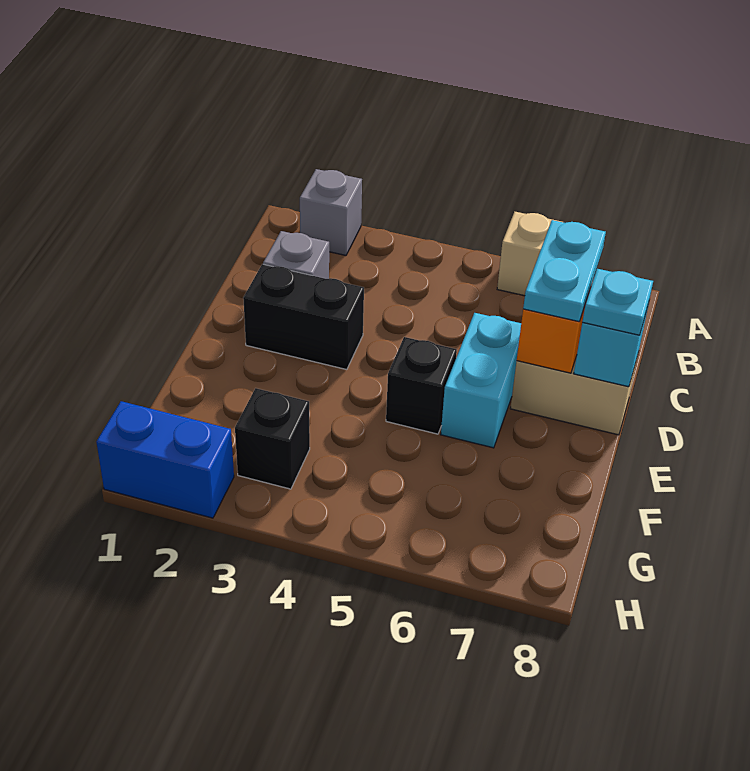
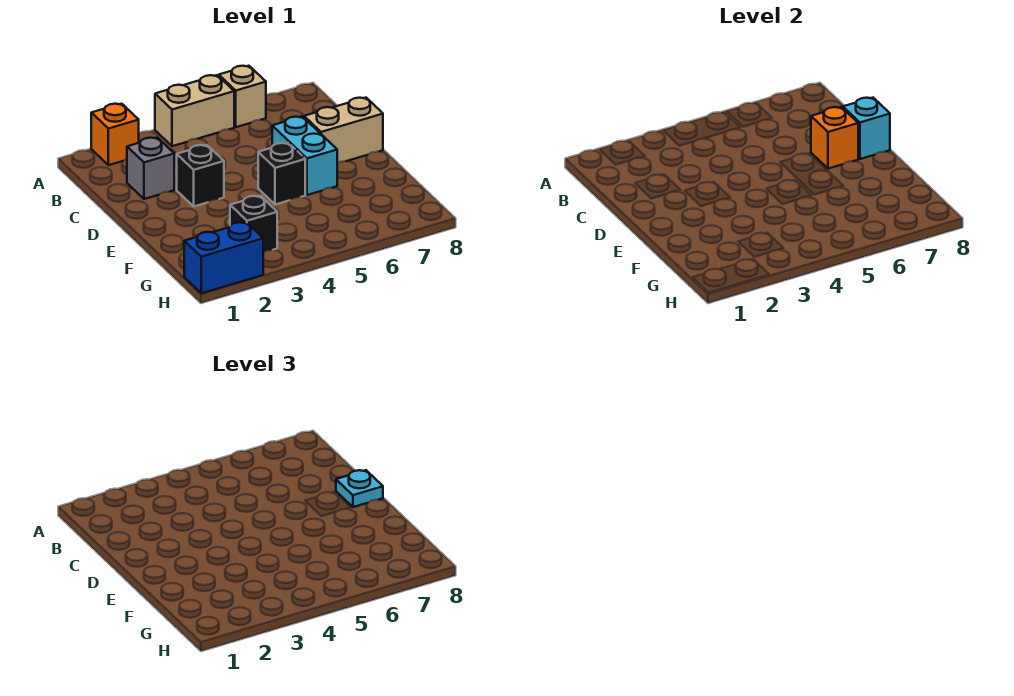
grey brick A2 level 1 -> orange brick A2 level 1
none -> tan brick A4:A5 level 1
cyan plate C7:D7 level 3 -> none
black brick D2:D3 level 1 -> black brick D3 level 1

